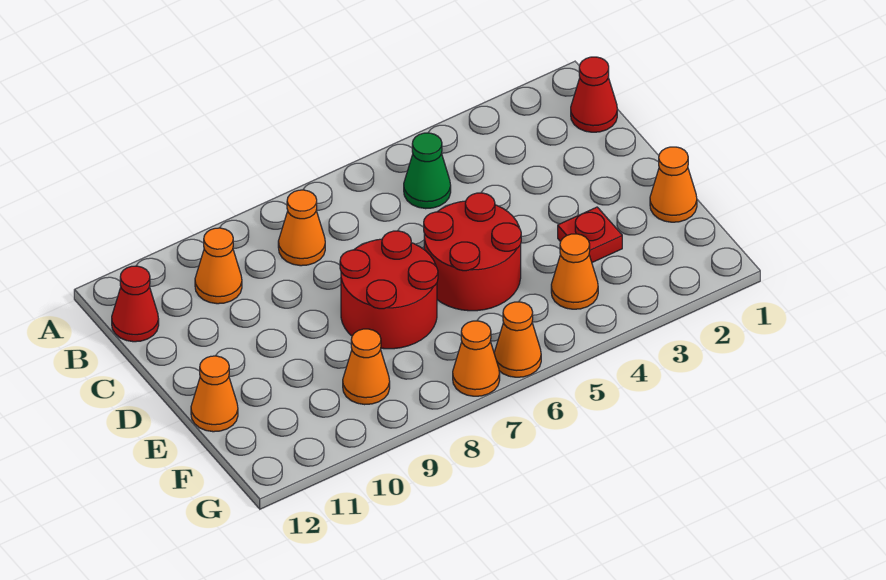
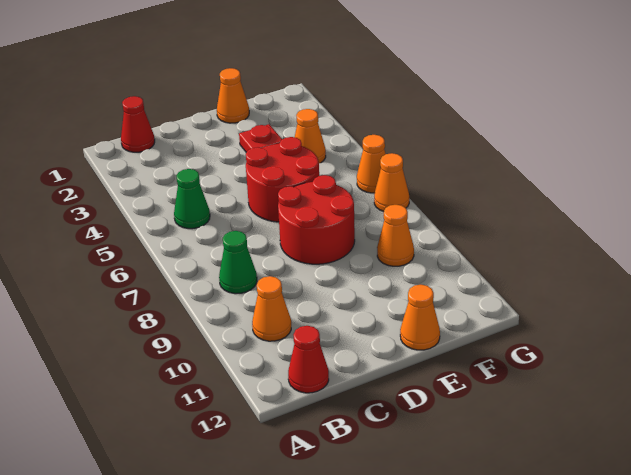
orange cone B8 level 1 -> green cone B8 level 1

